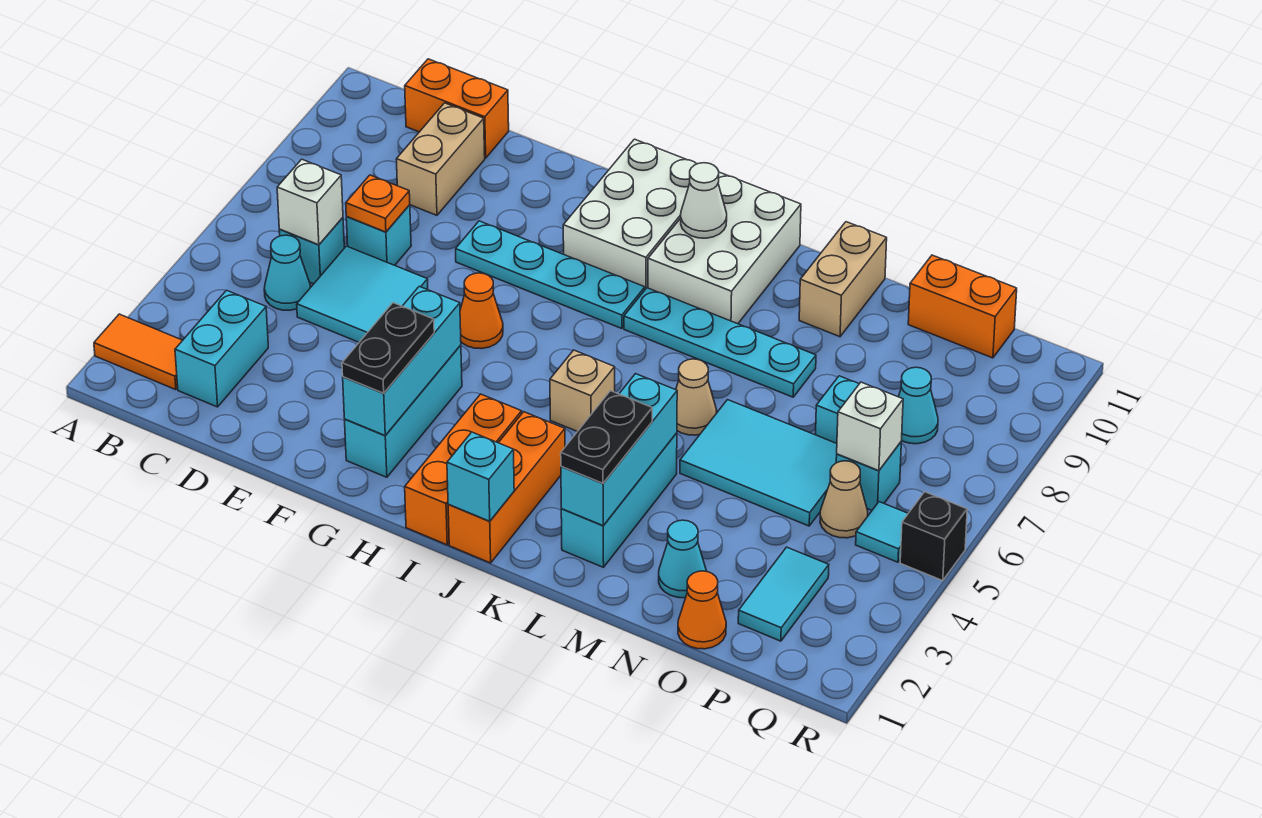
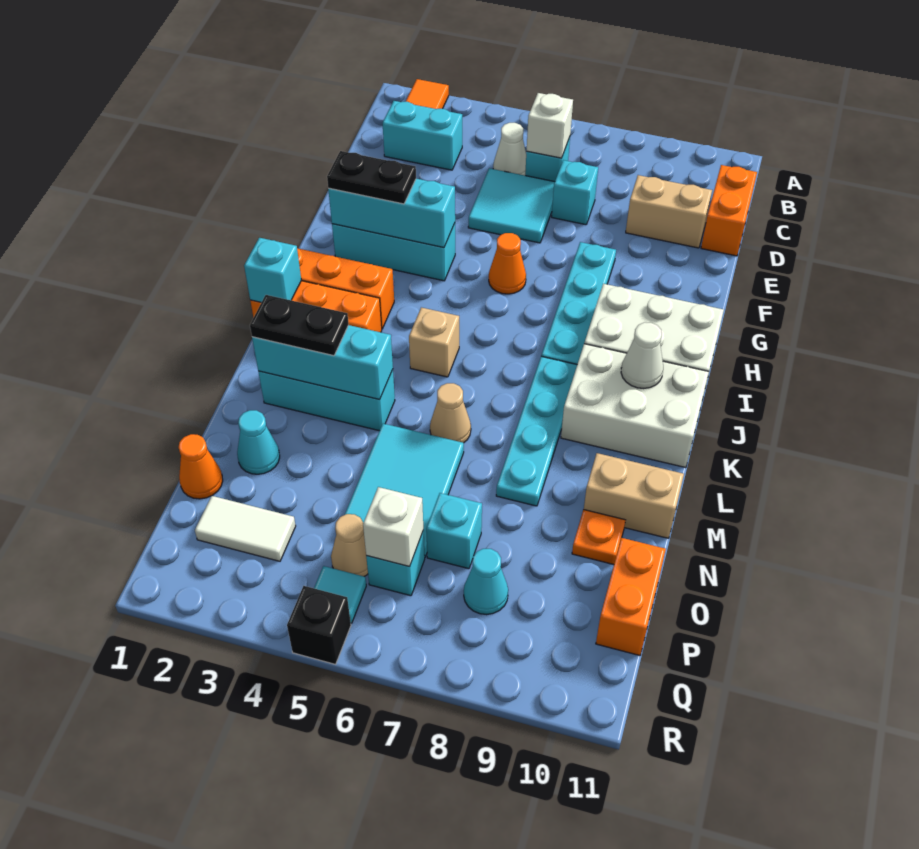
cyan cone C5 level 1 -> white cone C5 level 1
orange plate D7 level 2 -> orange plate N10 level 1
cyan tile P2:P3 level 1 -> white tile P2:P3 level 1

